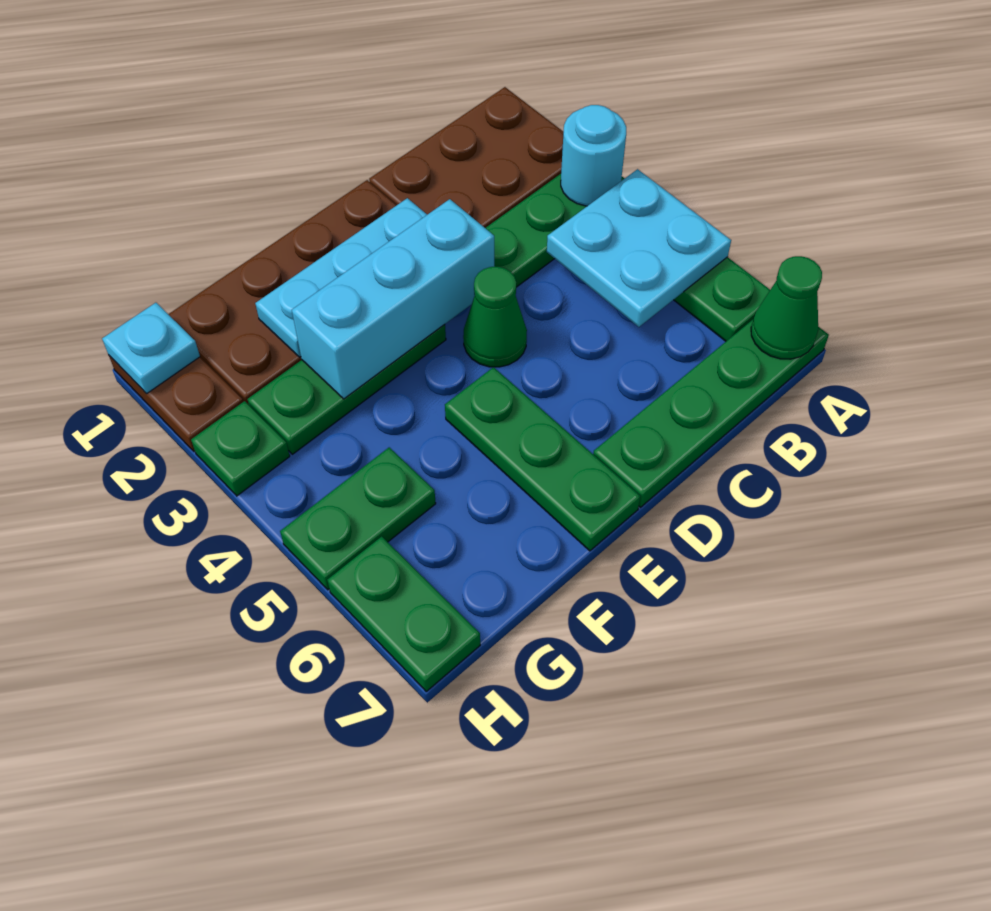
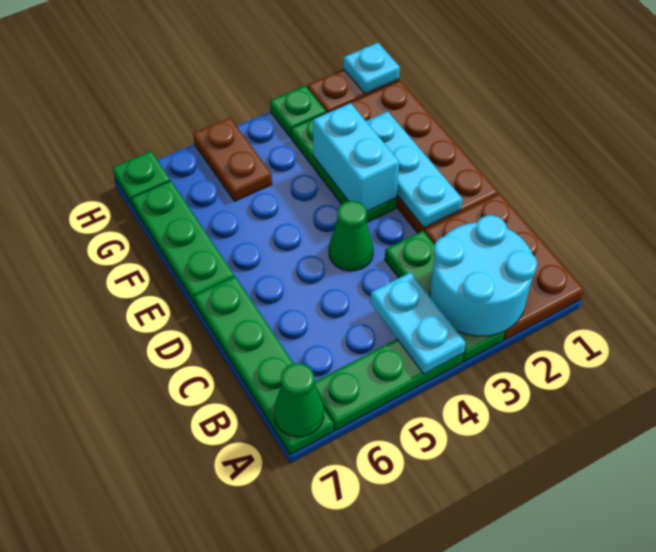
cyan round brick A3 level 2 -> cyan round brick A2:B3 level 2
cyan plate A4:B5 level 2 -> cyan plate A4:B4 level 2
cyan brick D3:F3 level 2 -> cyan brick E3:F3 level 2
green plate E5:E7 level 1 -> green plate E7:G7 level 1
green plate G5:H5 level 1 -> brown plate G5:H5 level 1
green plate H6:H7 level 1 -> green plate H7 level 1

